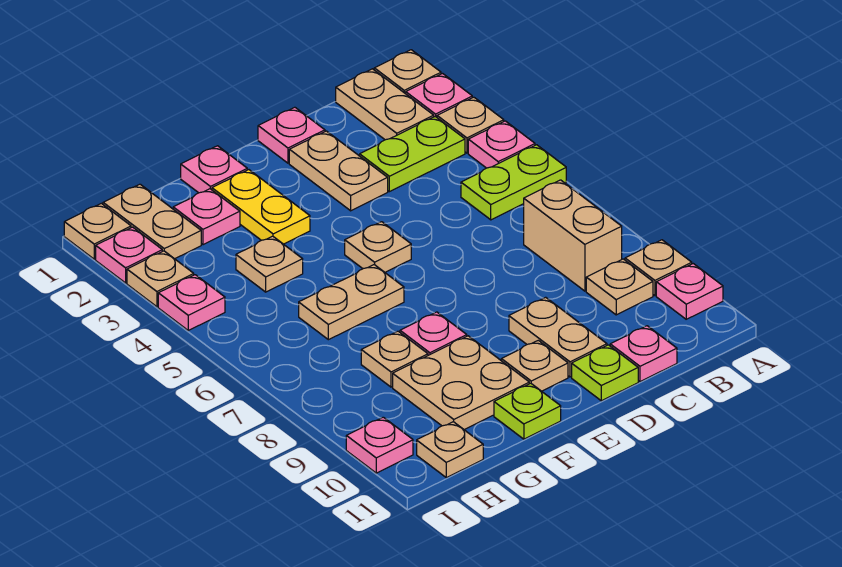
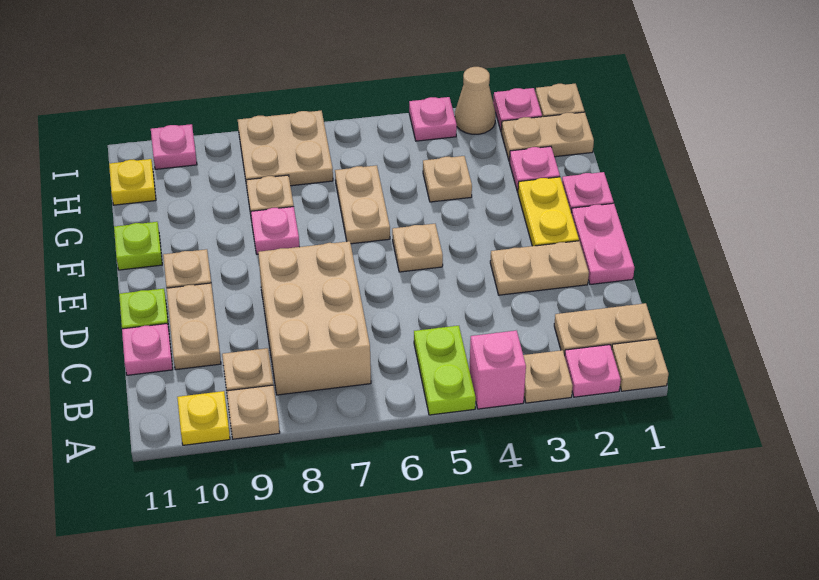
pink plate A4 level 1 -> pink brick A4 level 1
pink plate A10 level 1 -> yellow plate A10 level 1
lime plate B3:C3 level 1 -> none
tan brick B7:B8 level 1 -> tan brick B7:D8 level 1
pink plate D1 level 1 -> pink plate D1:E1 level 1
tan plate D9:D10 level 1 -> tan plate C10:D10 level 1
yellow plate F2:F3 level 1 -> yellow plate E2:F2 level 1
tan plate F9:G10 level 1 -> tan plate H7:I8 level 1
tan plate H11 level 1 -> yellow plate H11 level 1
tan plate I3 level 1 -> tan cone I3 level 1

